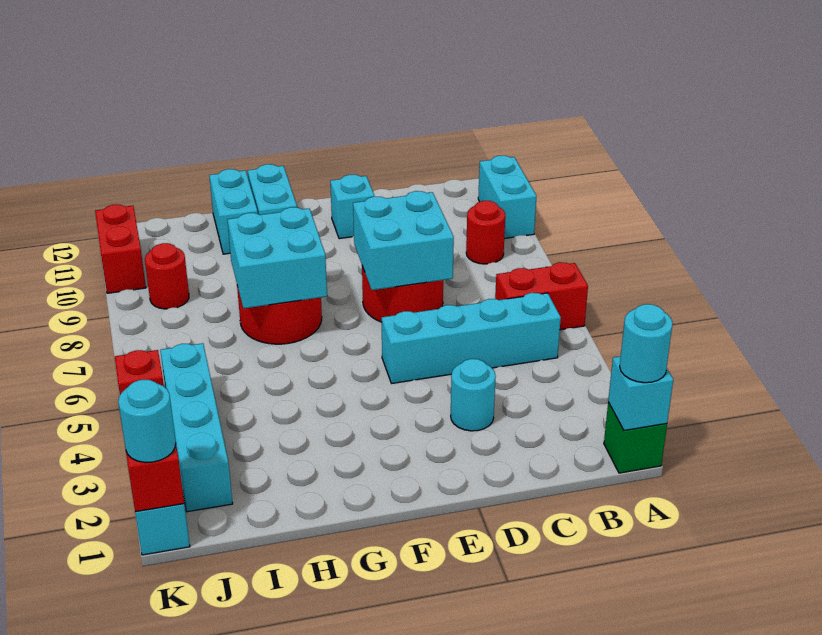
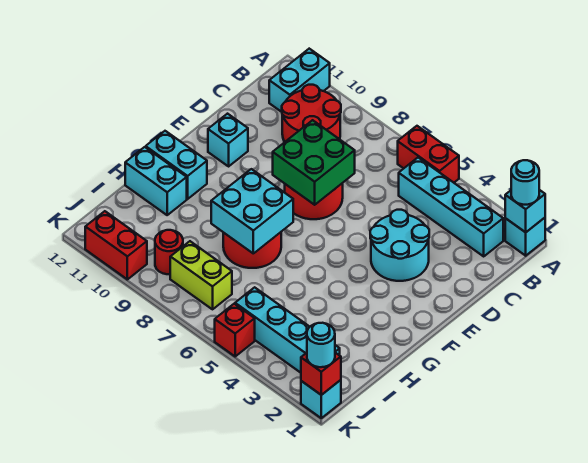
green brick A1 level 1 -> cyan brick A1 level 1
red brick A6:B6 level 1 -> red brick A5:A6 level 1
cyan brick A10:A11 level 1 -> cyan brick A11:B11 level 1
cyan brick B5:E5 level 1 -> cyan brick B2:B5 level 1
red round brick B9 level 1 -> red round brick B9:C10 level 1
cyan round brick D3 level 1 -> cyan round brick D3:E4 level 1
cyan brick D7:E8 level 2 -> green brick D7:E8 level 2
none -> lime brick J7:J8 level 1

